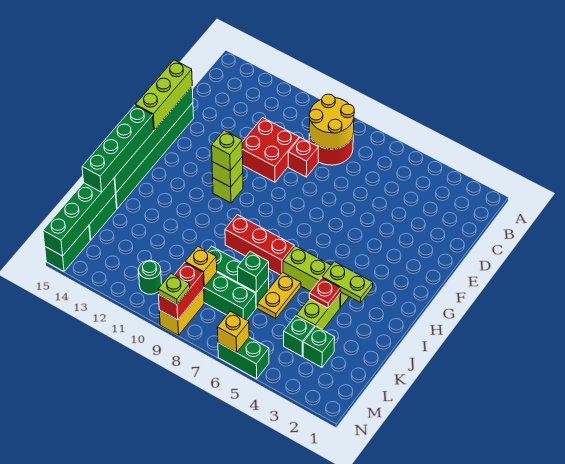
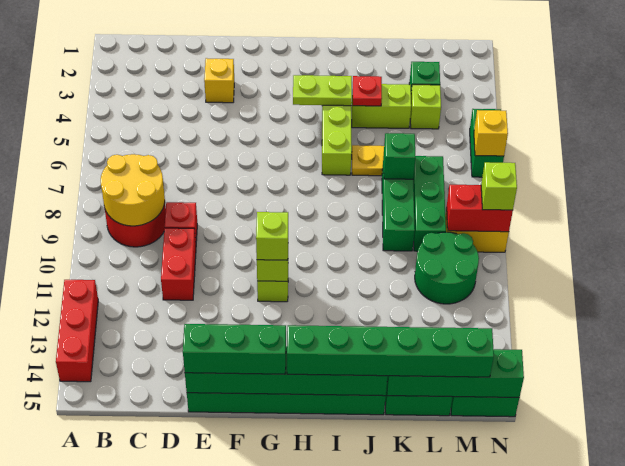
red brick D10:E11 level 1 -> red brick D10:D11 level 1
lime brick E15:G15 level 3 -> green brick E15:G15 level 3
green brick H15:K15 level 3 -> green brick H15:M15 level 3
lime plate I3:I4 level 2 -> lime plate H4:I4 level 2
red brick I7:I9 level 1 -> red brick A12:A14 level 1
green brick L4 level 1 -> lime brick L4 level 1
yellow brick L9 level 2 -> yellow brick E3 level 1
green round brick M11 level 1 -> green round brick L10:M11 level 1
lime plate N9 level 3 -> lime brick N9 level 3

